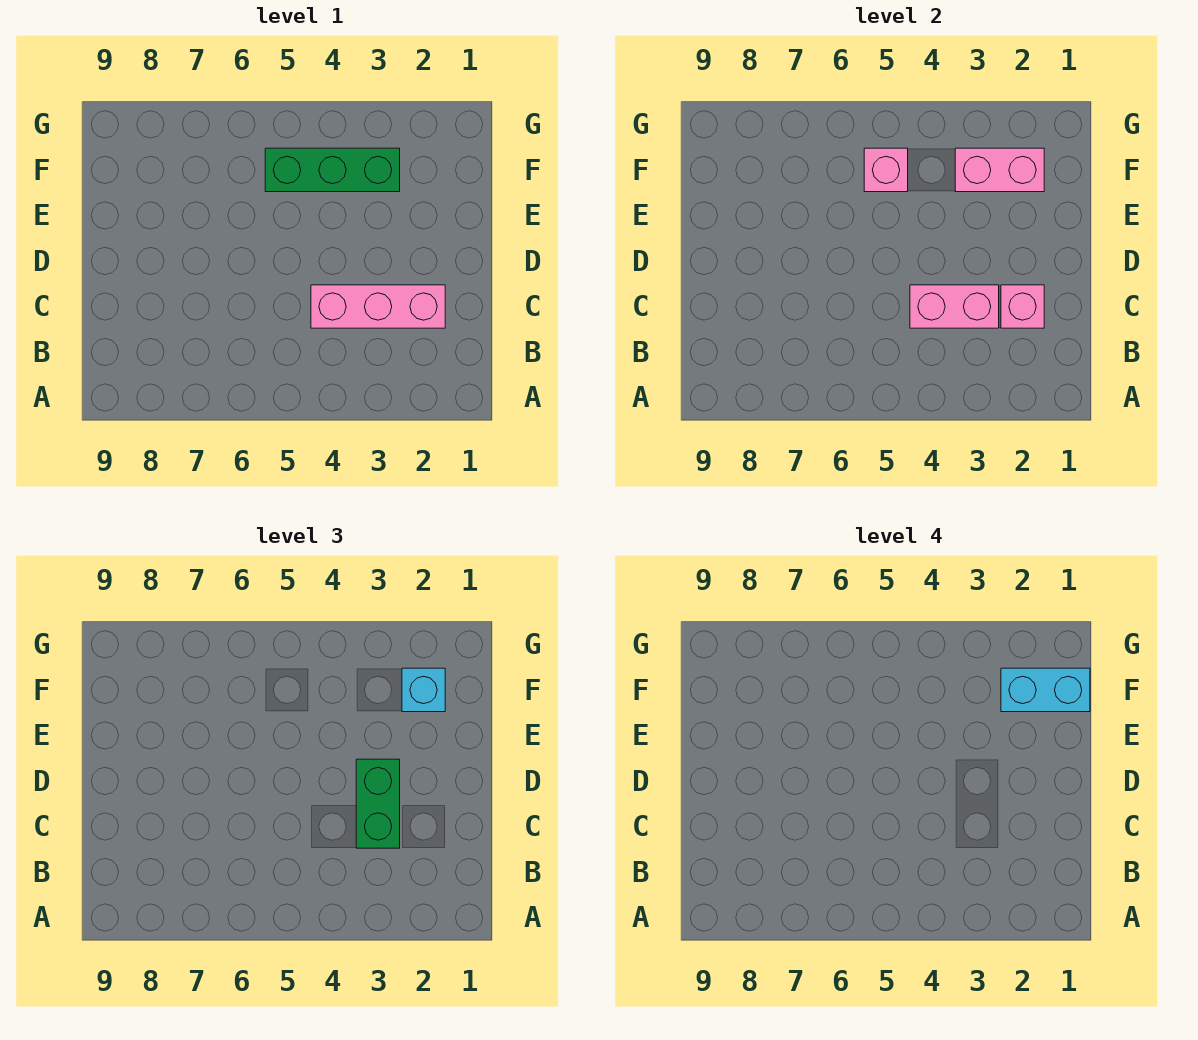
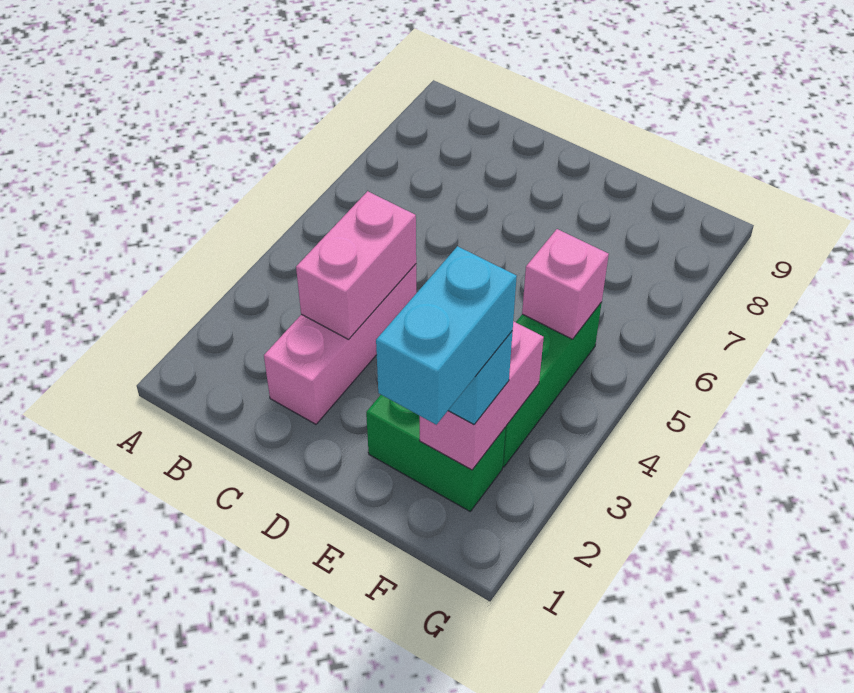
pink brick C2 level 2 -> none
green brick C3:D3 level 3 -> green brick E2:F2 level 1

